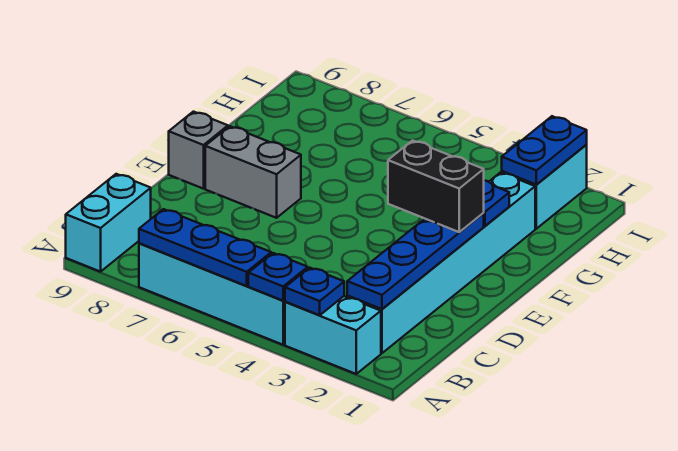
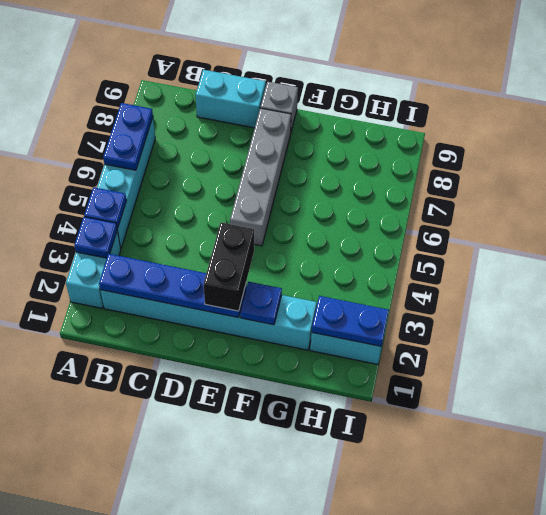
blue plate A5:A7 level 2 -> blue plate A6:A7 level 2
cyan brick A9:B9 level 1 -> cyan brick C9:D9 level 1
grey brick E7:E8 level 1 -> grey brick E5:E8 level 1

